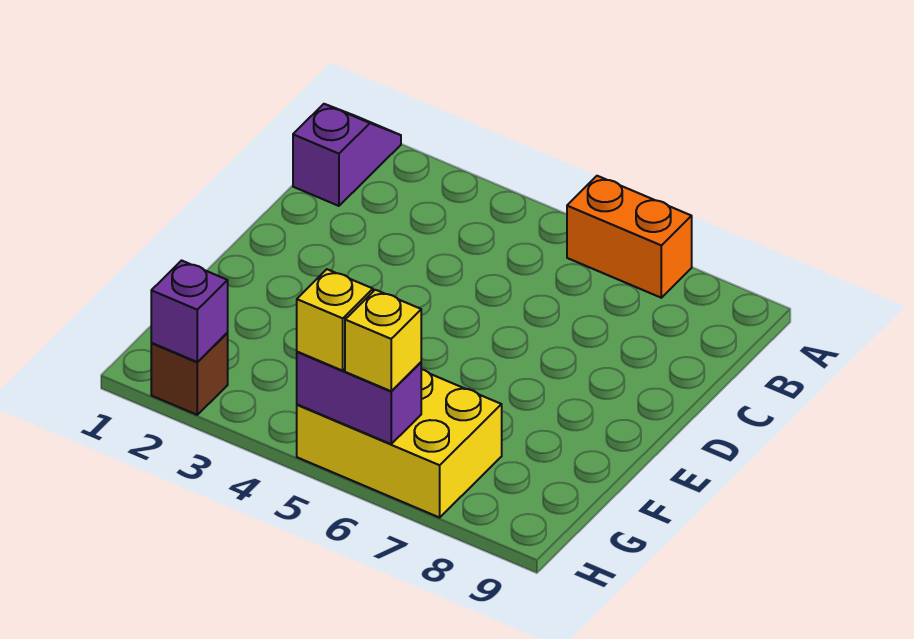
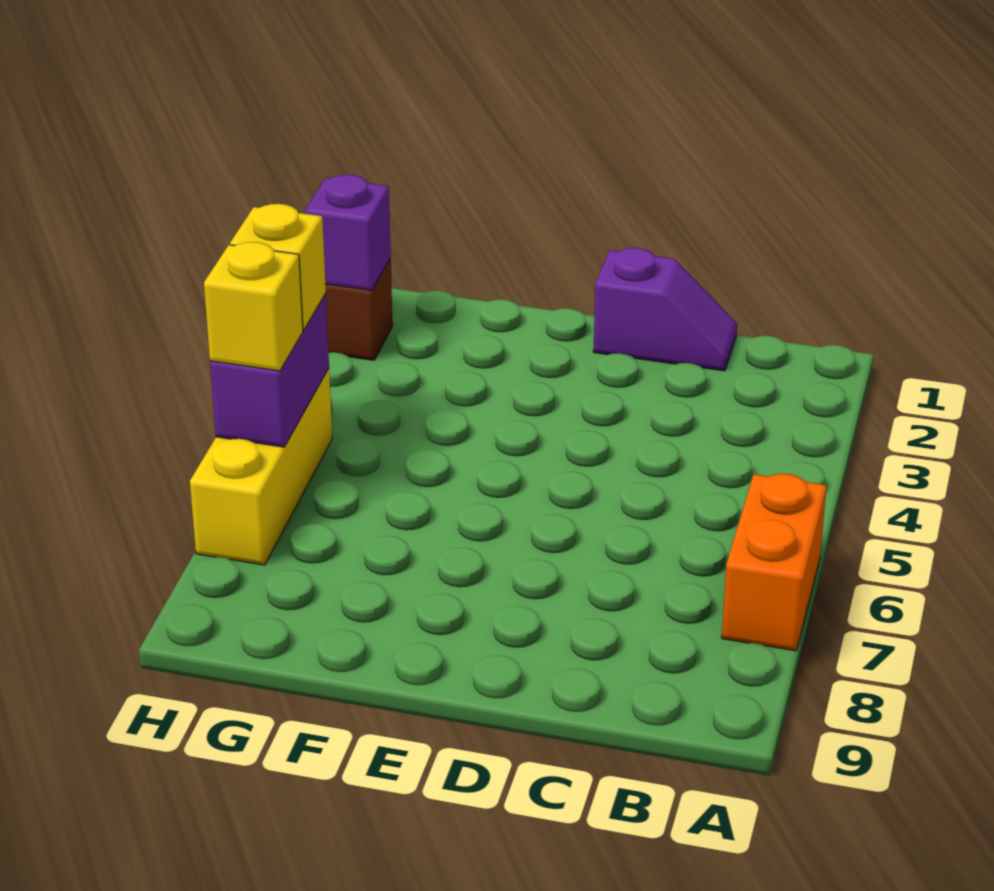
purple slope A1:B1 level 1 top B -> purple slope C1:D1 level 1 top D
yellow brick G5:H7 level 1 -> yellow brick H5:H7 level 1

